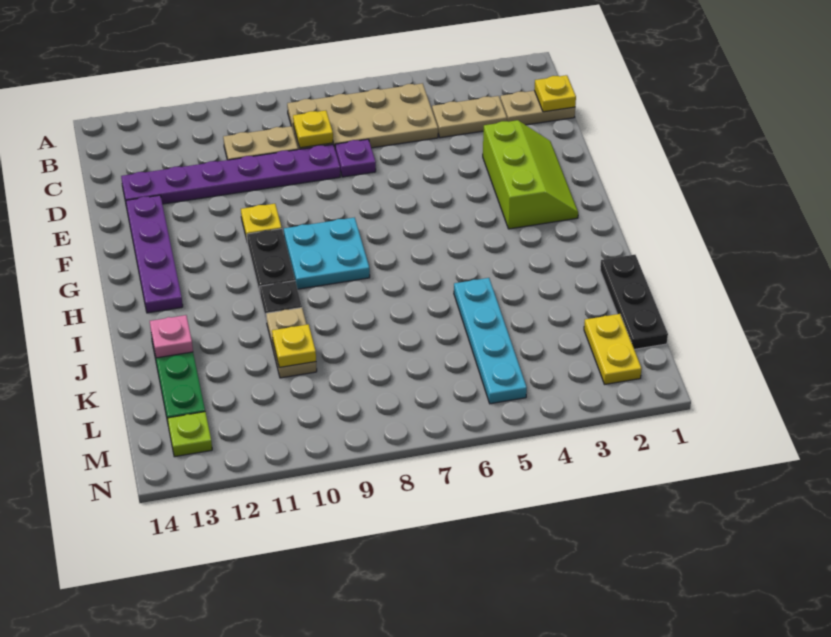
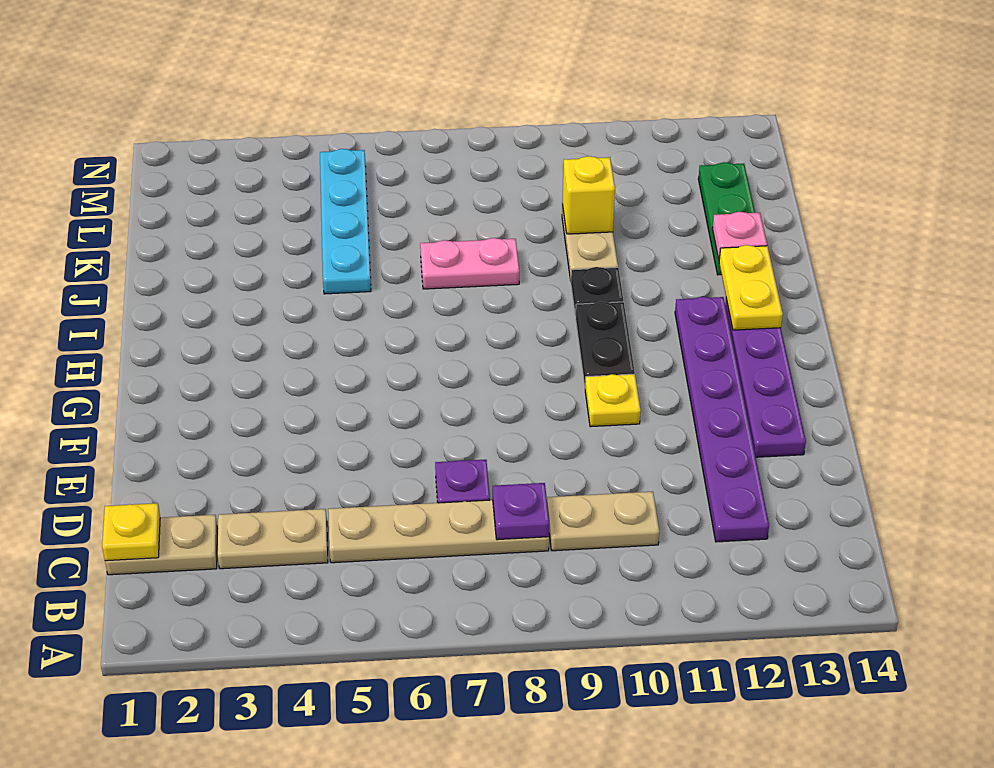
tan plate B5:C8 level 1 -> tan plate C5:C8 level 1
yellow plate C8 level 2 -> purple plate C8 level 2
purple plate D8:D13 level 1 -> purple plate C12:H12 level 1
lime slope E2:G3 level 1 top 3 -> none
cyan plate G8:H9 level 1 -> none
black plate J1:L1 level 1 -> none
none -> pink plate J7:J8 level 1
yellow plate K10 level 2 -> yellow brick K10 level 2
yellow plate L2:M2 level 1 -> yellow plate H13:I13 level 2
lime plate M13 level 1 -> none

